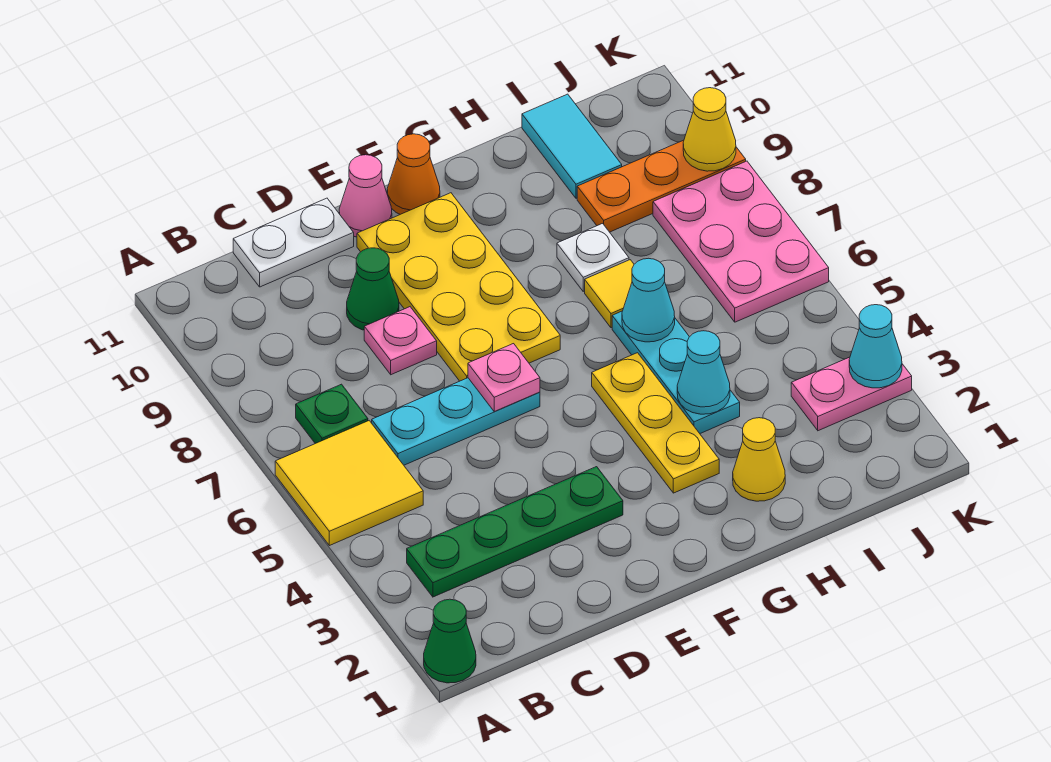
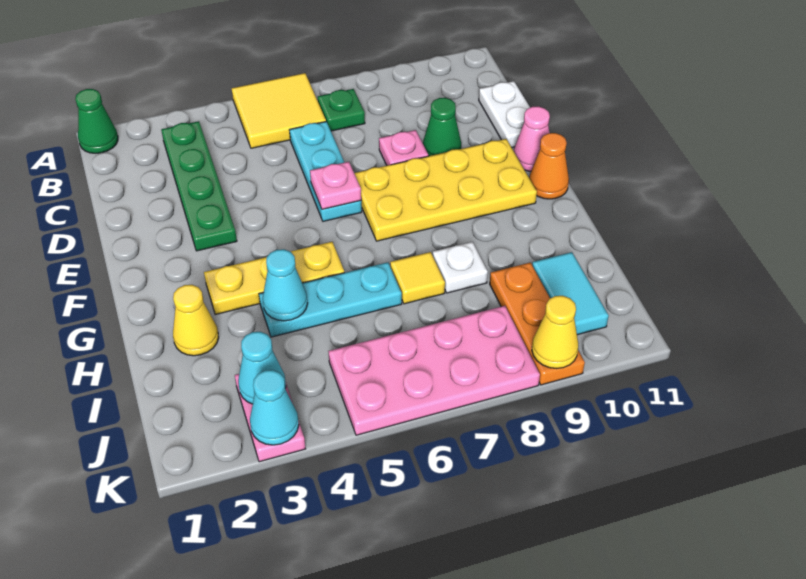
cyan cone H6 level 2 -> cyan cone J3 level 2
cyan tile I10:I11 level 1 -> cyan tile I10:J10 level 1
pink plate J6:K8 level 1 -> pink plate J5:K8 level 1

